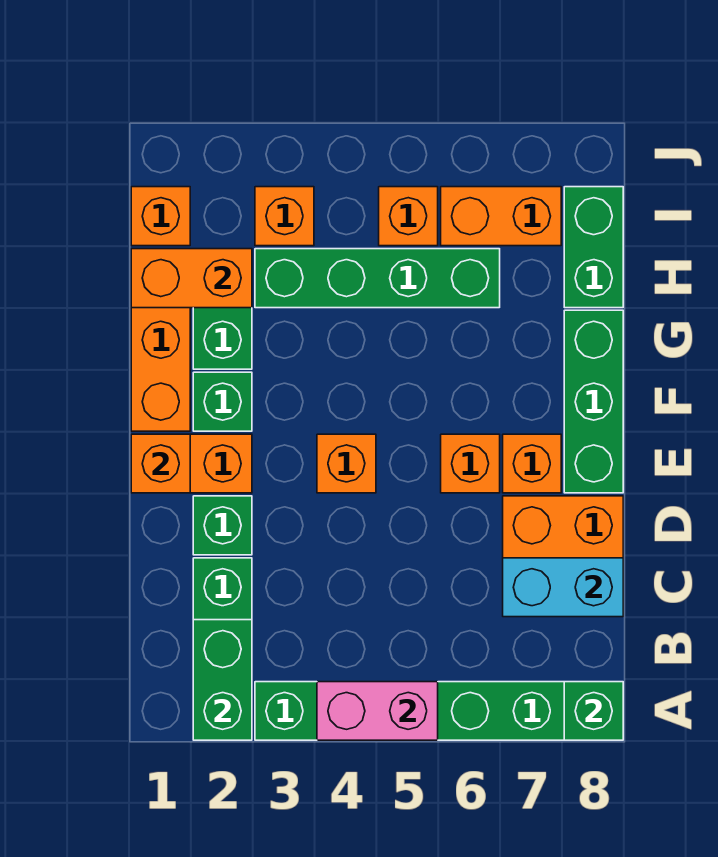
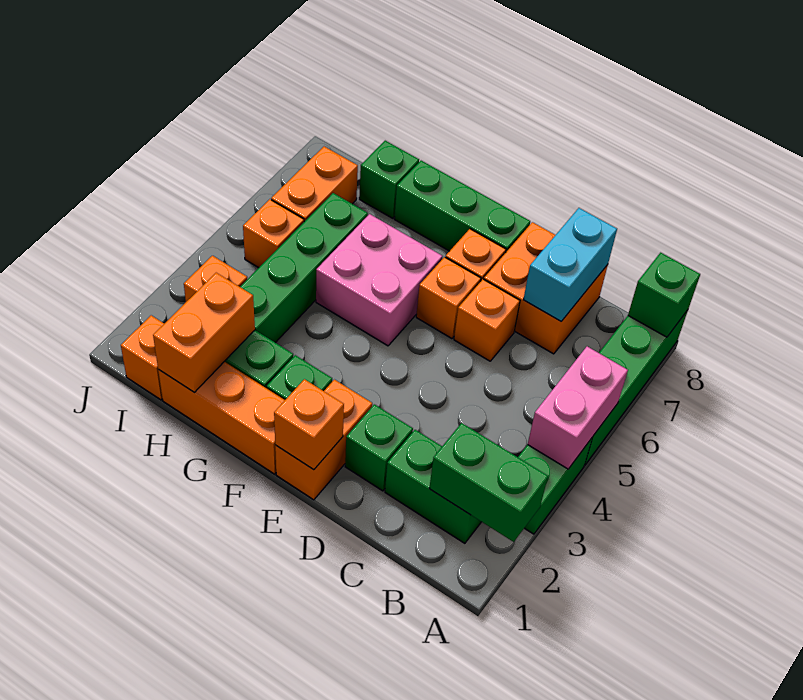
orange brick E4 level 1 -> orange brick D6 level 1
none -> pink brick F5:G6 level 1
green brick H8:I8 level 1 -> green brick H8 level 1

